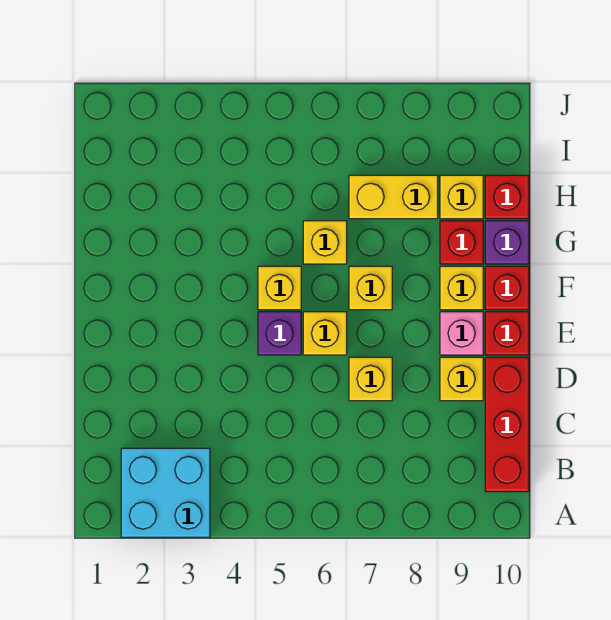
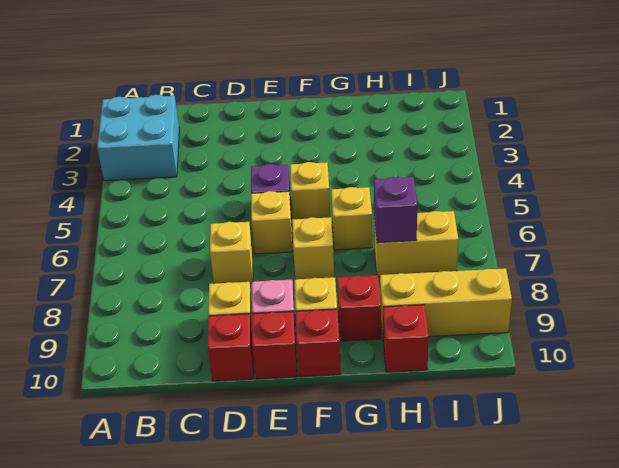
red brick B10:D10 level 1 -> red brick D10 level 1
purple brick G10 level 1 -> purple brick H7 level 2
yellow brick H7:H8 level 1 -> yellow brick H7:I7 level 1
yellow brick H9 level 1 -> yellow brick H9:J9 level 1

